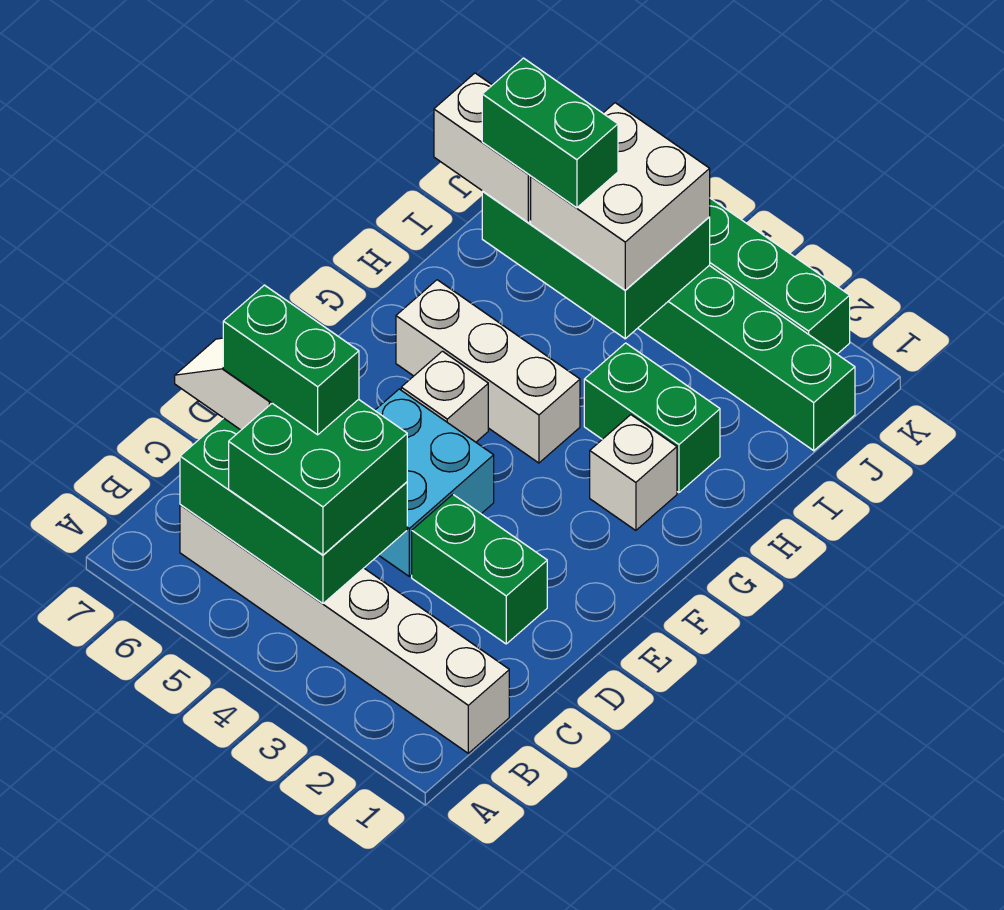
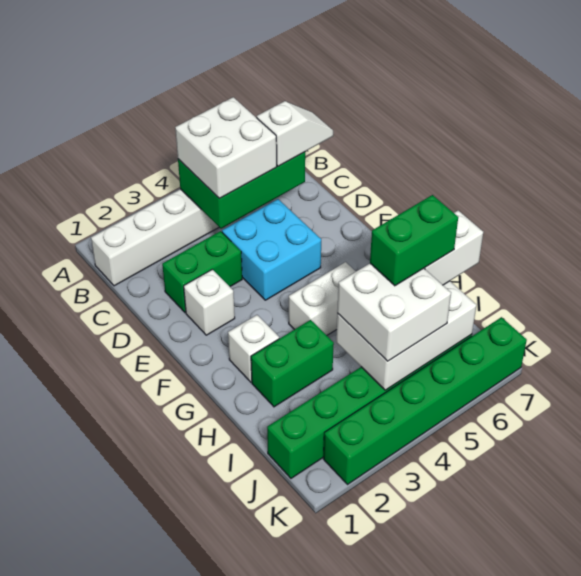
green brick B4:C5 level 3 -> white brick B4:C5 level 3
green brick C5:C6 level 4 -> none
white brick F5 level 1 -> white brick E2 level 1
white brick G4:G6 level 1 -> white brick G4:G5 level 1
green brick I4:J6 level 2 -> white brick I4:J6 level 2

